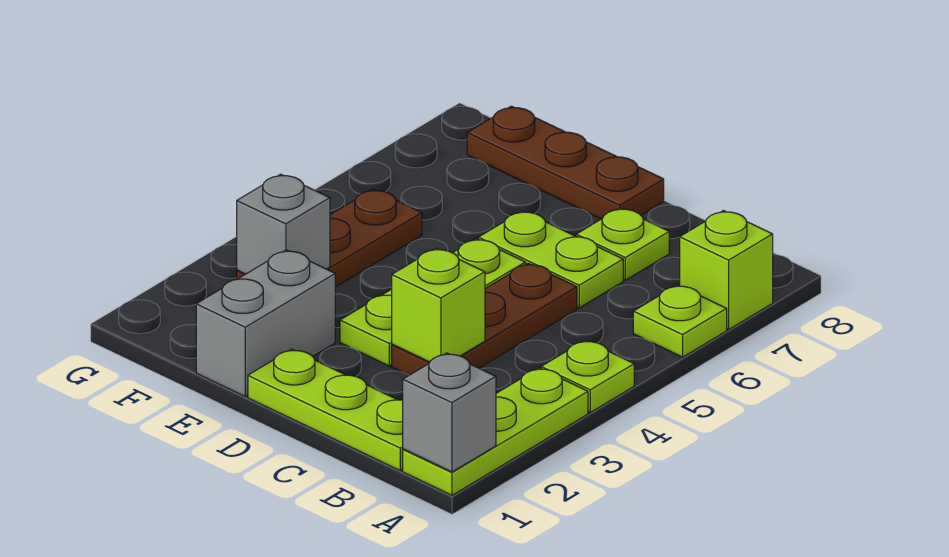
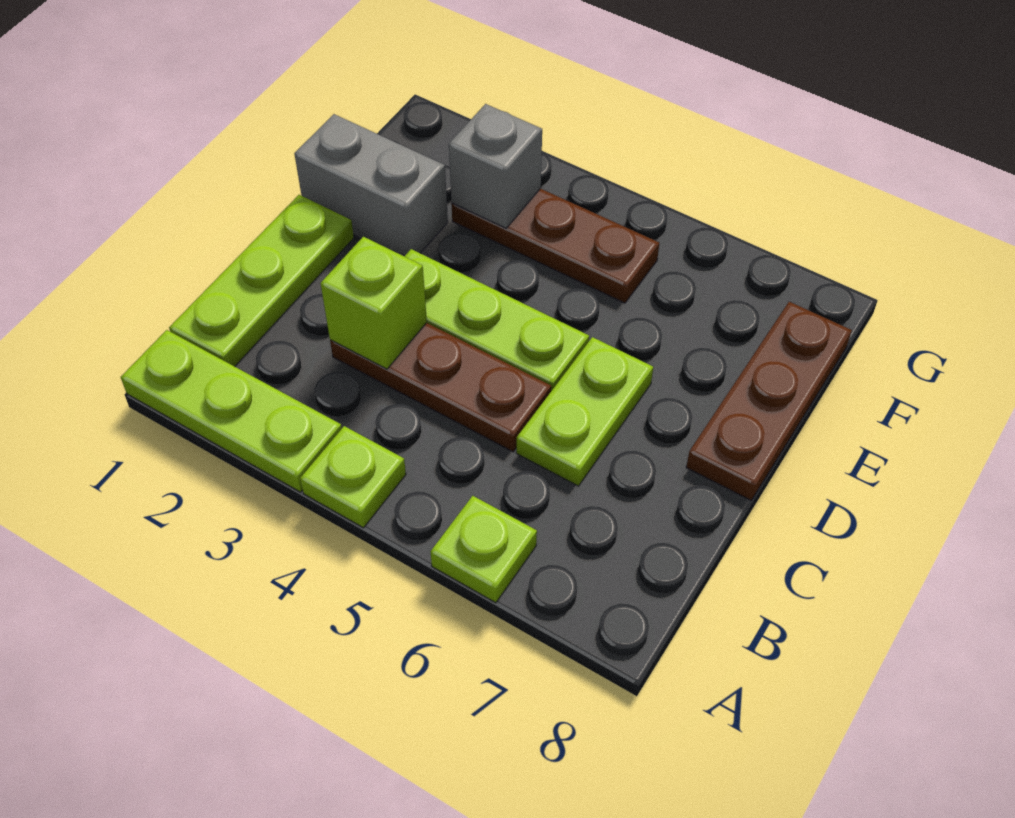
grey brick A1 level 2 -> none
lime brick A7 level 1 -> none
lime plate C7 level 1 -> none

